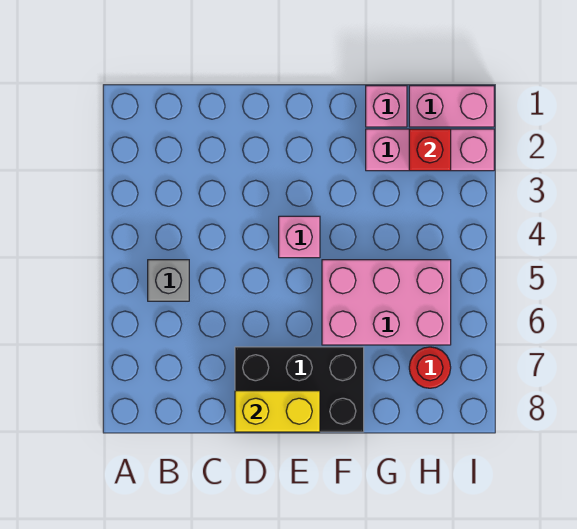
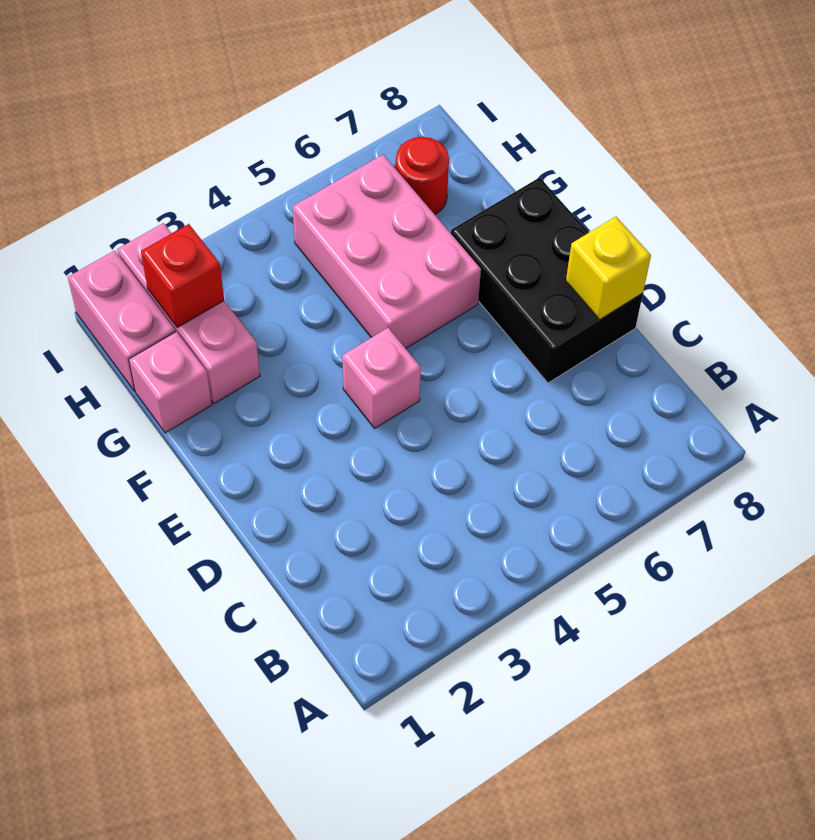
grey brick B5 level 1 -> none
yellow brick D8:E8 level 2 -> yellow brick D8 level 2

